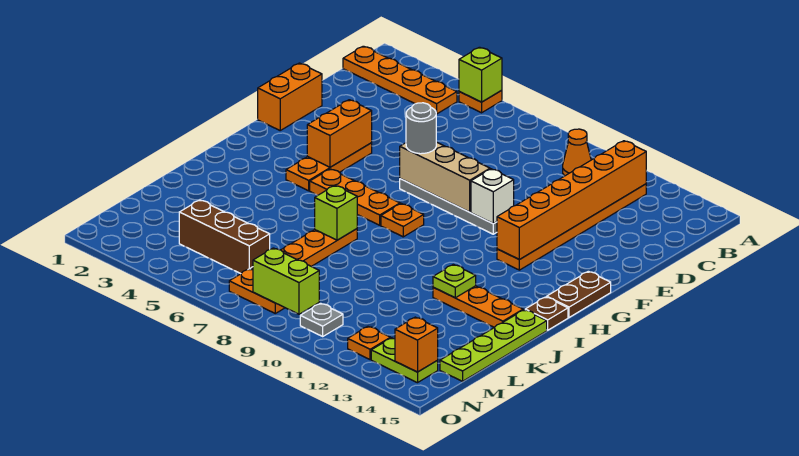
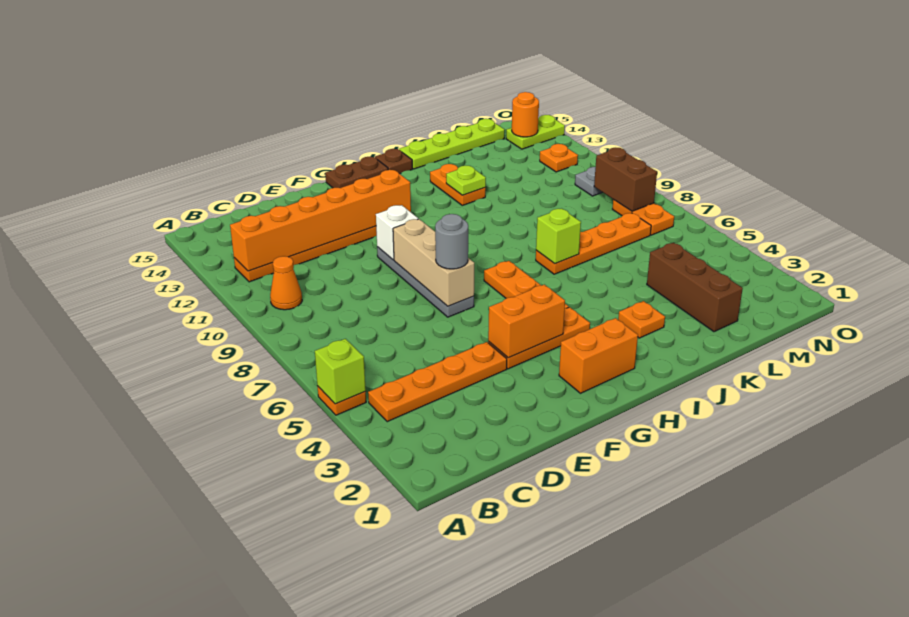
orange plate B1:B4 level 1 -> orange plate B4:E4 level 1
orange brick E1:F1 level 1 -> orange brick G2:H2 level 1
orange plate H8 level 1 -> orange plate J3 level 1
orange plate J12:J14 level 1 -> orange plate J12:J13 level 1
brown brick M4:M6 level 1 -> brown brick L2:L4 level 1
lime brick N8:N9 level 2 -> brown brick N8:N9 level 2
lime plate N13:N14 level 1 -> lime plate N14:O14 level 1
orange brick N14 level 2 -> orange round brick N14 level 2

